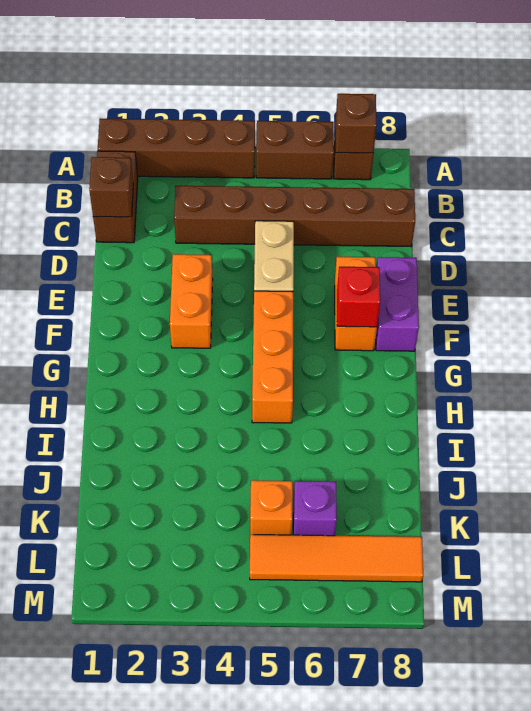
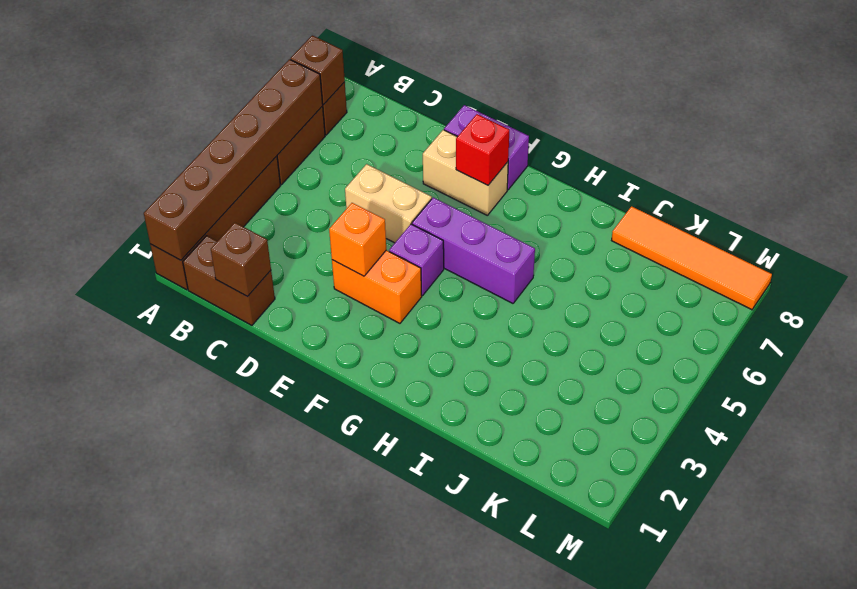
brown brick C3:C8 level 1 -> brown brick A1:A6 level 2
orange brick E7:F7 level 1 -> tan brick E7:F7 level 1
orange brick F5:H5 level 1 -> purple brick F5:H5 level 1
orange brick K5 level 1 -> orange brick E3 level 2
purple brick K6 level 1 -> purple brick F4 level 1
orange tile L5:L8 level 1 -> orange tile J8:M8 level 1

